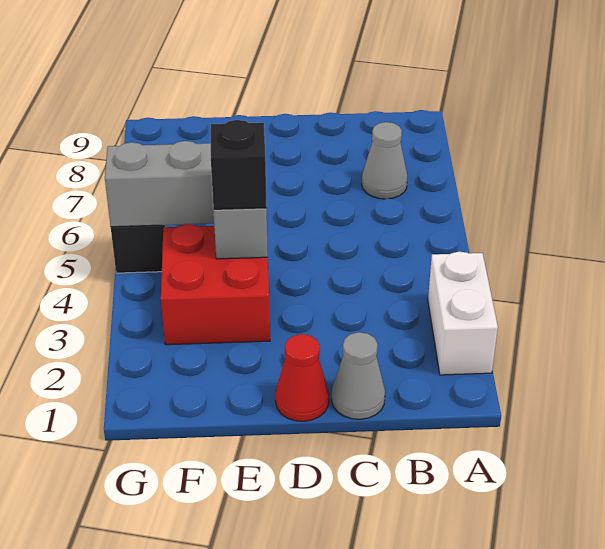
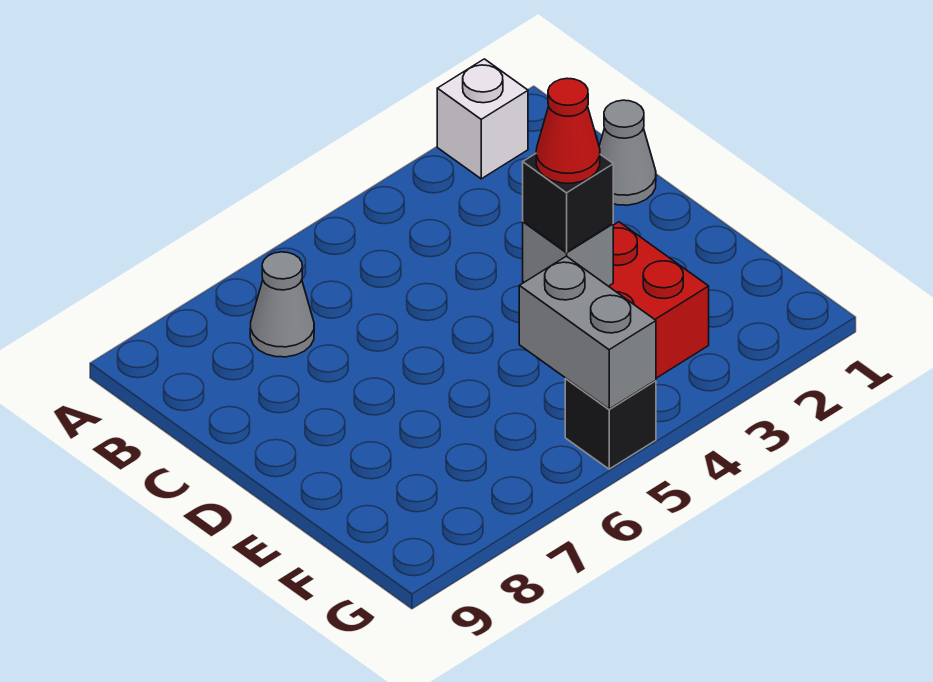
white brick A2:A3 level 1 -> white brick A2 level 1
red cone D1 level 1 -> red cone E4 level 4

